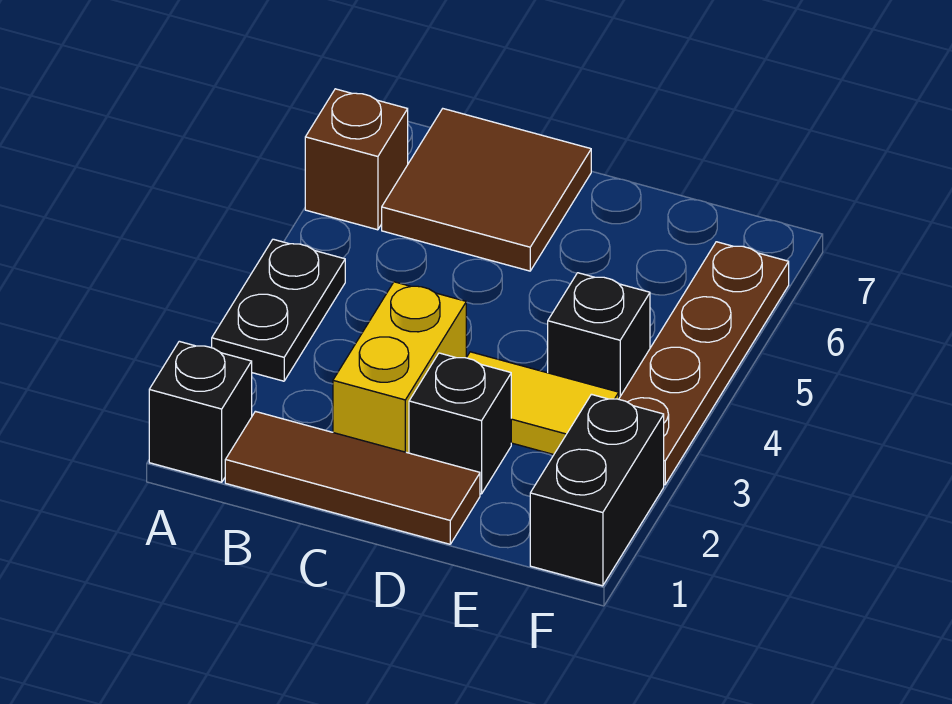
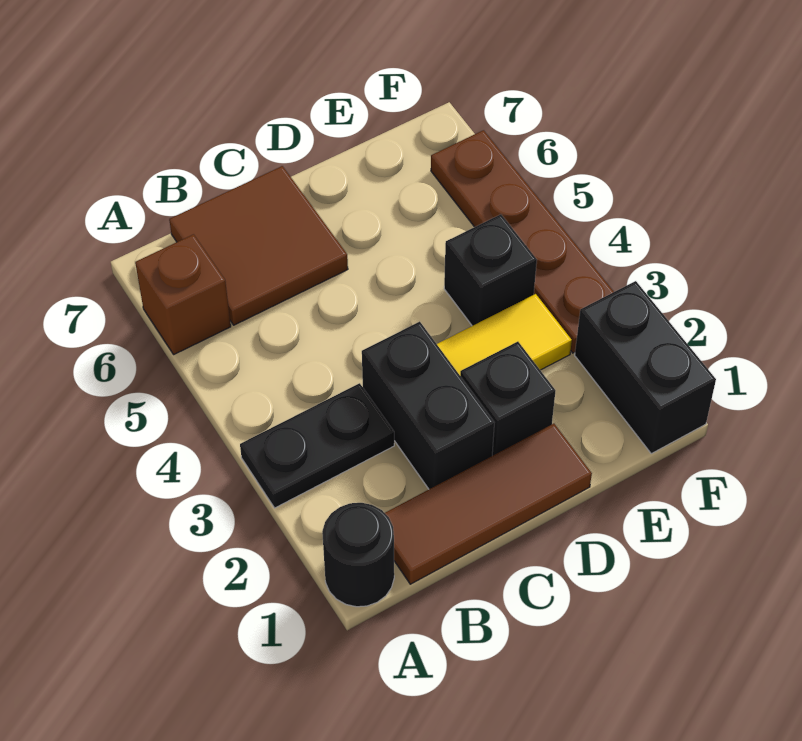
black brick A1 level 1 -> black round brick A1 level 1
black plate A3:A4 level 1 -> black plate A3:B3 level 1
yellow brick C2:C3 level 1 -> black brick C2:C3 level 1

